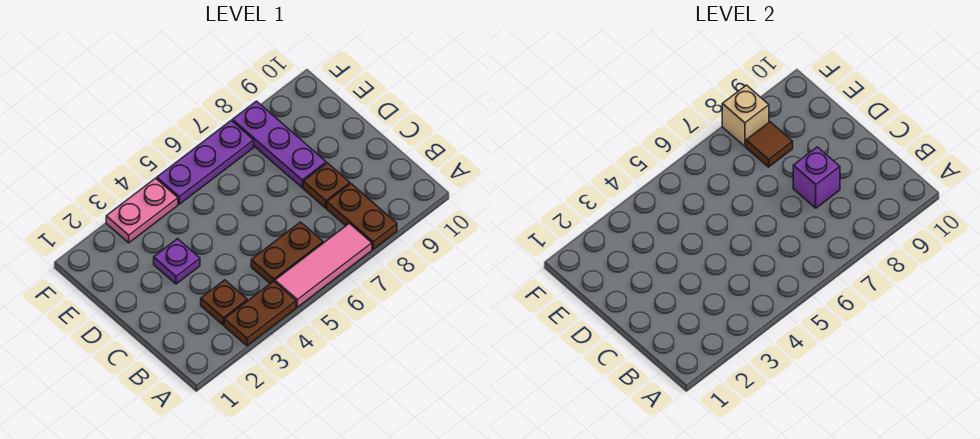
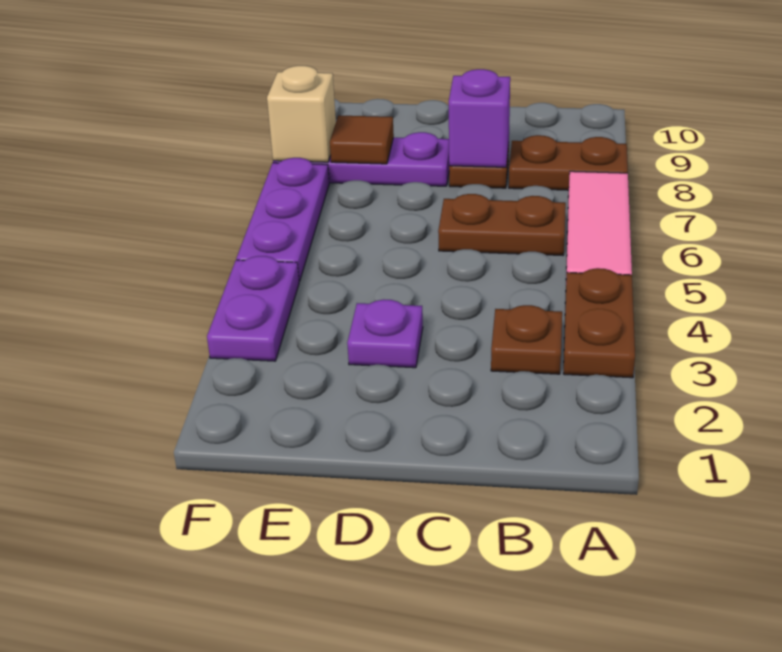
brown plate B5:B6 level 1 -> brown plate B6:C6 level 1
pink plate F3:F4 level 1 -> purple plate F3:F4 level 1

